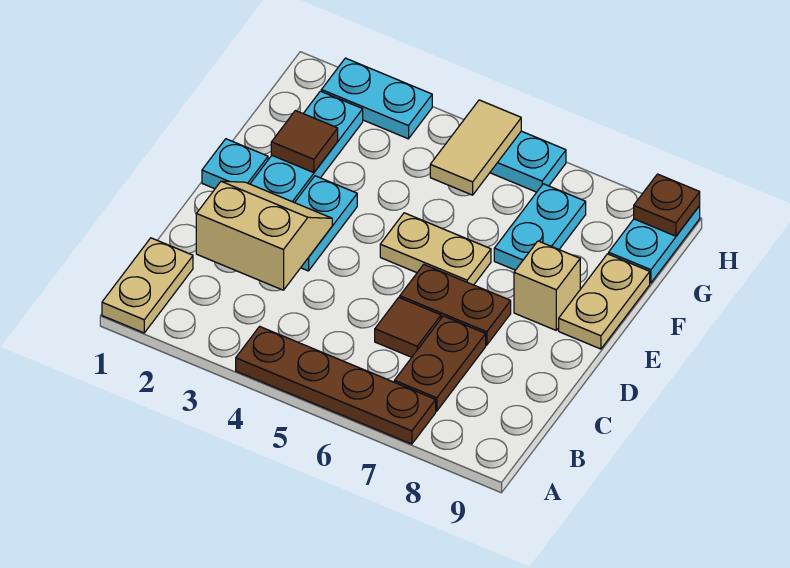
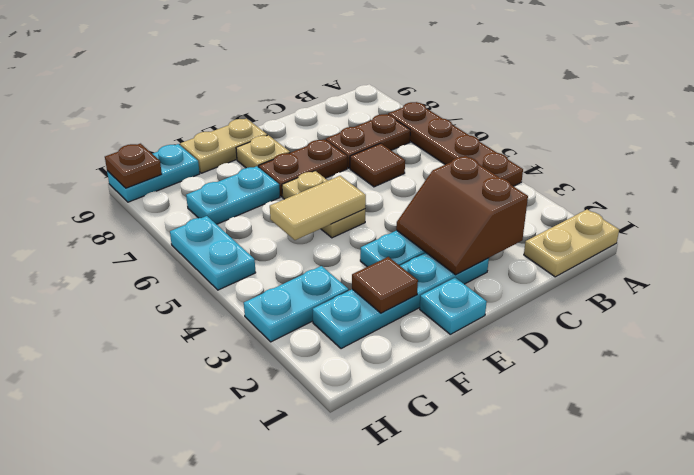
tan slope C2:D3 level 2 top C -> brown slope C2:D3 level 2 top C
brown plate D6:D7 level 1 -> brown plate D7:E7 level 1
tan brick E8 level 1 -> tan plate E8 level 1
tan tile G5:H5 level 2 -> tan tile E5:F5 level 2
cyan plate H2:H3 level 1 -> cyan plate G3:H3 level 1

